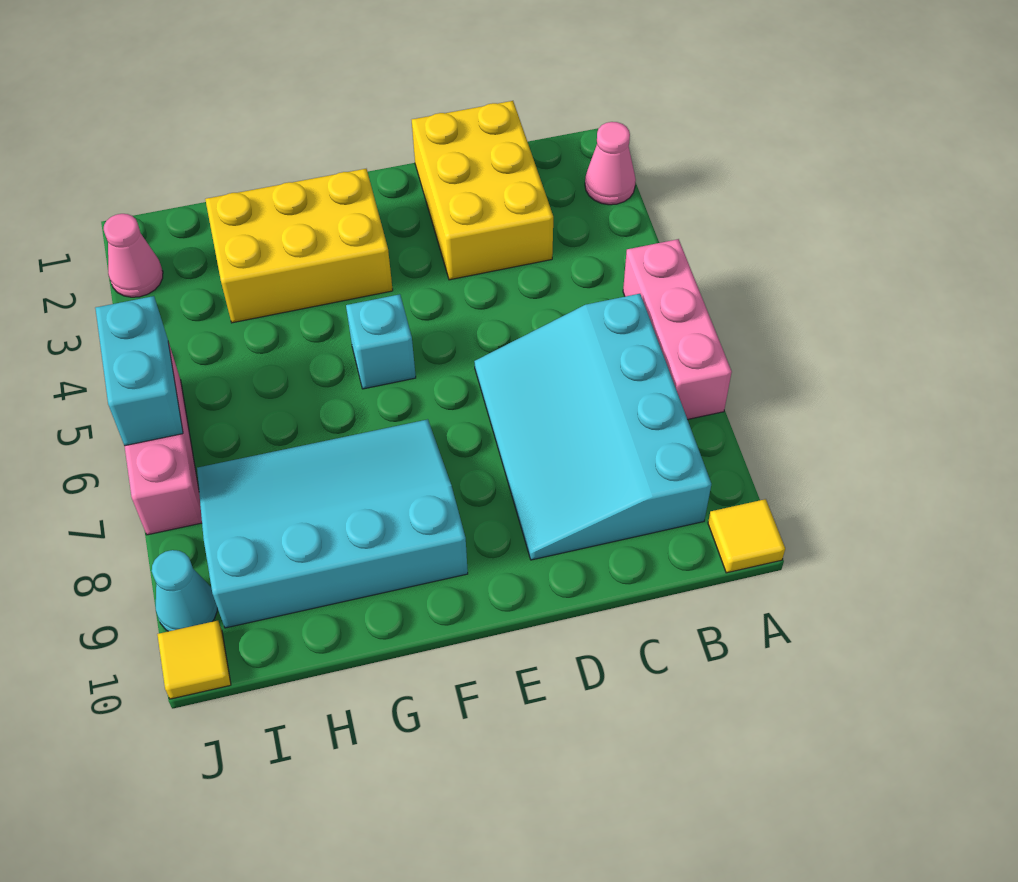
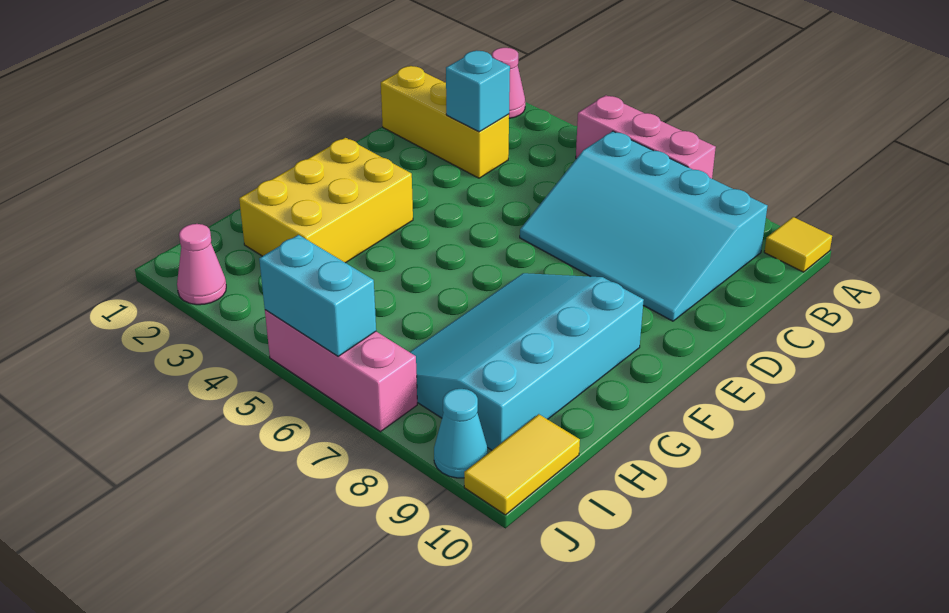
yellow brick C1:D3 level 1 -> yellow brick C1:C3 level 1
cyan brick F5 level 1 -> cyan brick C3 level 2
yellow tile J10 level 1 -> yellow tile I10:J10 level 1

